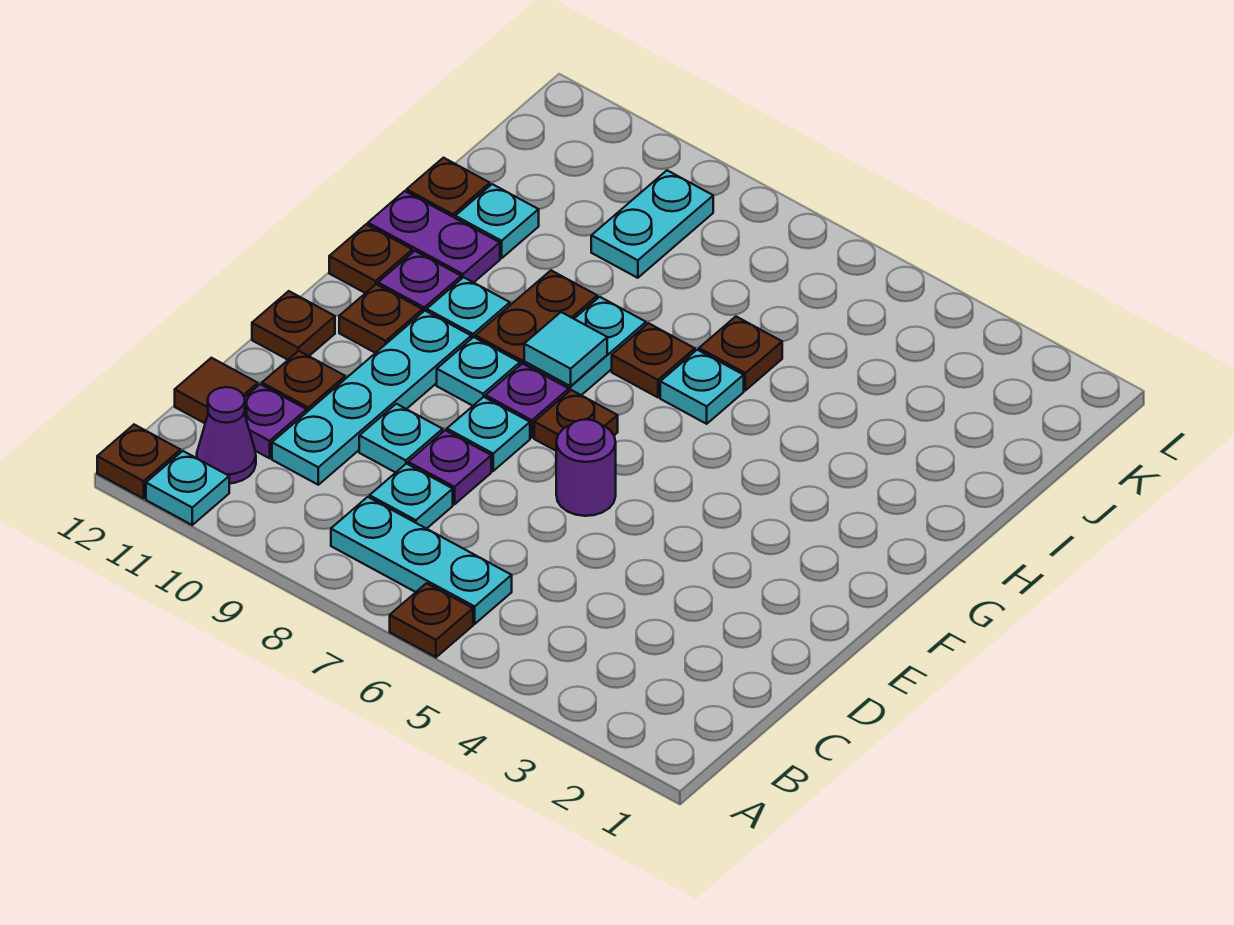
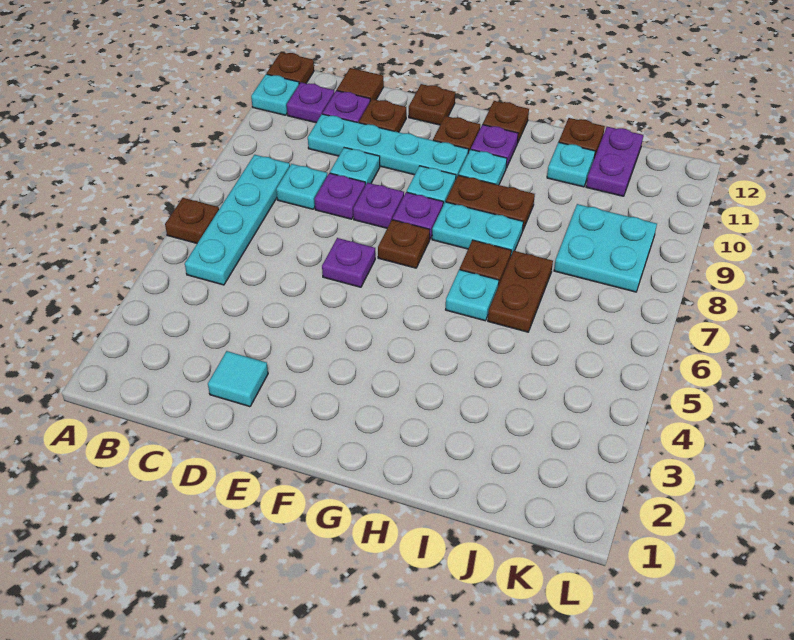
cyan plate B6:B8 level 1 -> cyan plate B5:B8 level 1
purple cone B11 level 1 -> purple plate B11 level 1
purple round brick E6 level 1 -> purple plate E6 level 1
cyan plate E8 level 1 -> purple plate E8 level 1
cyan tile G8 level 2 -> cyan tile D2 level 1
purple plate H11:H12 level 1 -> purple plate J11:J12 level 1
brown plate I6 level 1 -> brown plate I6:I7 level 1
cyan plate J9:K9 level 1 -> cyan plate J8:K9 level 1

